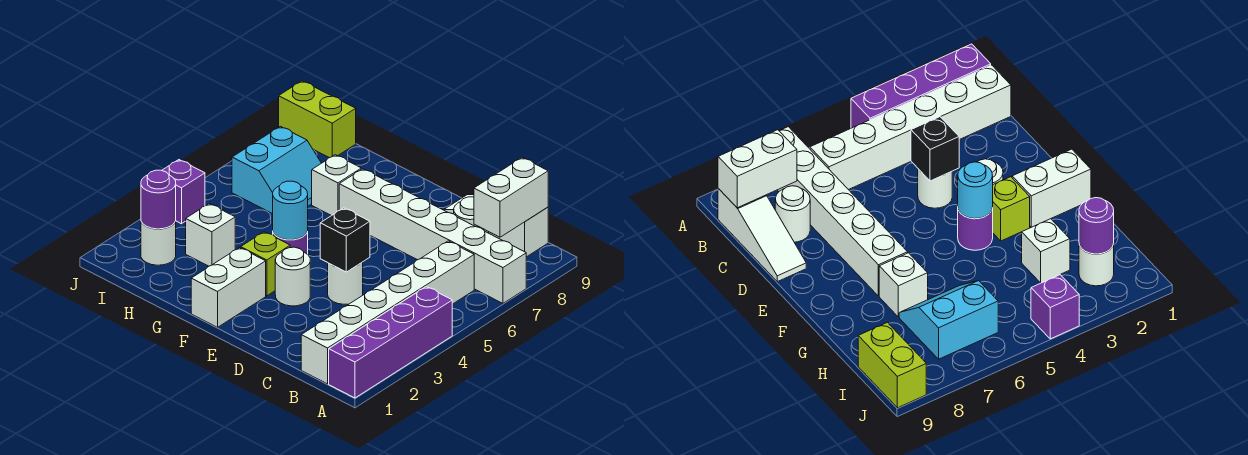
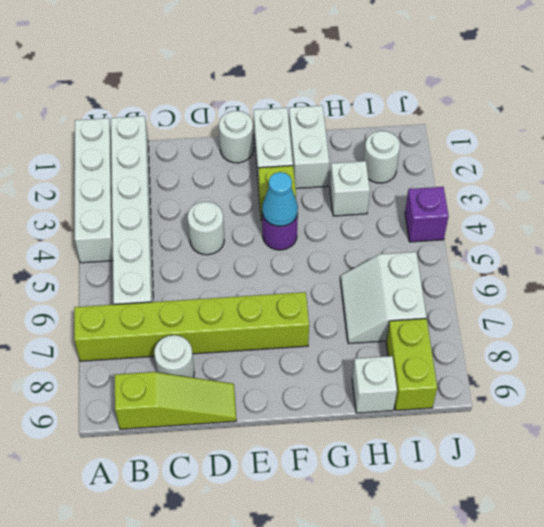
purple brick A1:A4 level 1 -> white brick A1:A4 level 1
white brick A7:F7 level 1 -> lime brick A7:F7 level 1
white brick B8:B9 level 2 -> white brick G1:G2 level 1
white slope B9:D9 level 1 top B -> lime slope B9:D9 level 1 top B
black brick D4 level 2 -> none
white round brick E3 level 1 -> white round brick E1 level 1
cyan round brick F4 level 2 -> cyan cone F4 level 2
white brick G7 level 1 -> white brick H9 level 1
cyan slope H6:I7 level 1 top I -> white slope H6:I7 level 1 top I
purple round brick I2 level 2 -> none
lime brick I9:J9 level 1 -> lime brick I8:I9 level 1

